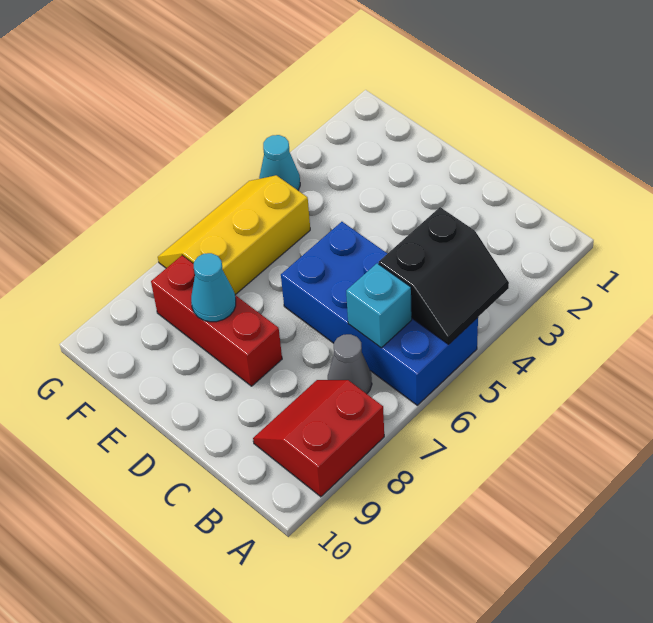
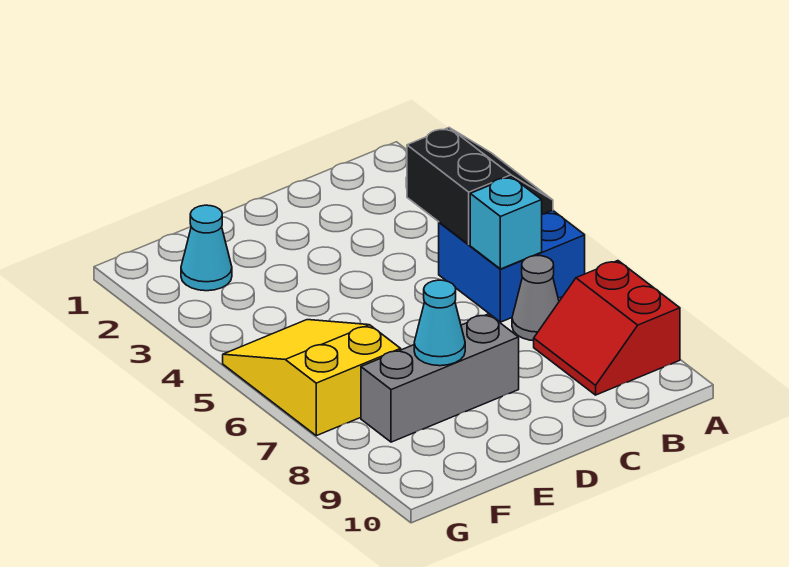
blue brick A5:D6 level 1 -> blue brick A5:B6 level 1
red brick D8:F8 level 1 -> grey brick D8:F8 level 1
yellow slope F5:G7 level 1 top F -> yellow slope F5:G7 level 1 top 7
cyan cone G4 level 1 -> cyan cone F2 level 1

